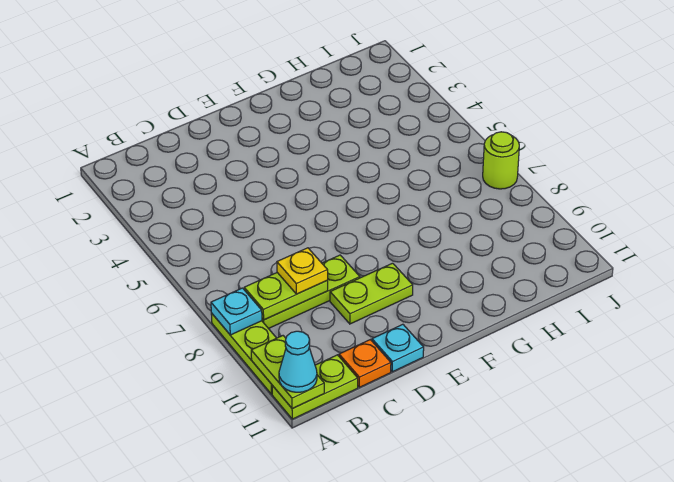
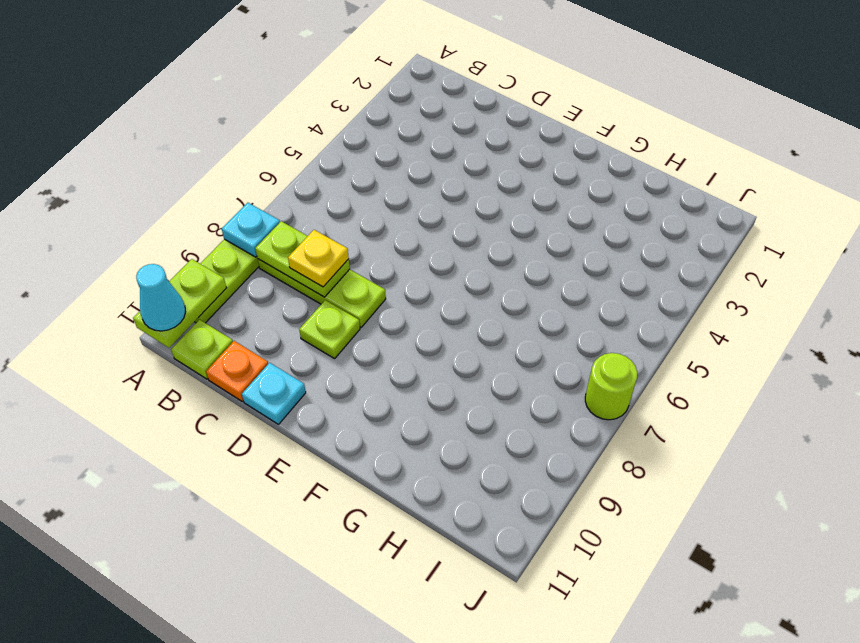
lime plate A11:B11 level 1 -> lime plate B11 level 1
lime plate D9:E9 level 1 -> lime plate D9 level 1

